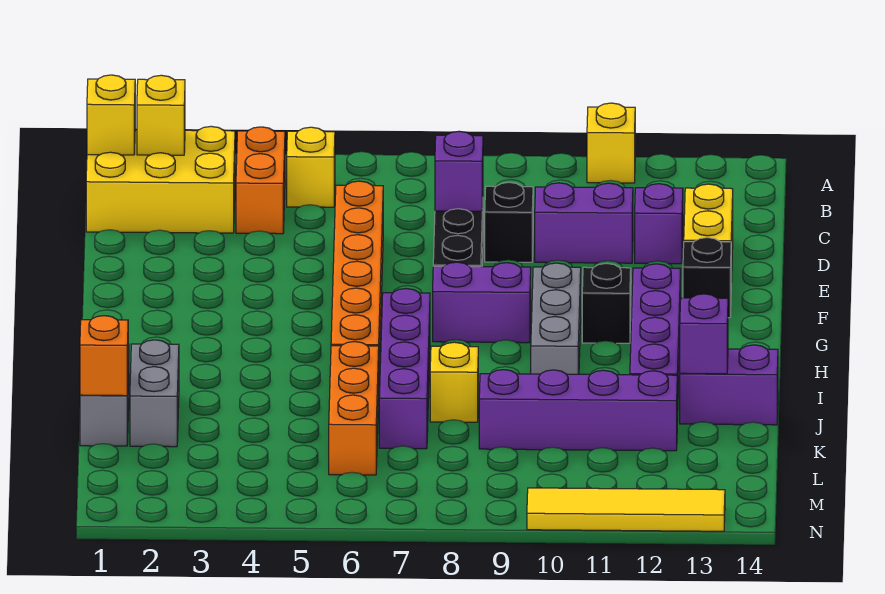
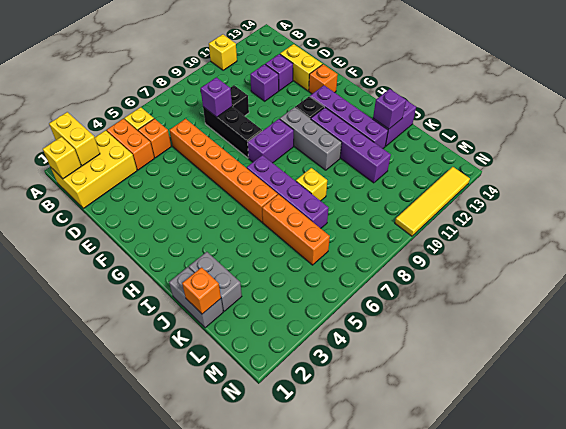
yellow brick B2 level 2 -> yellow brick A2:B2 level 2
none -> orange brick C5 level 1
purple brick D10:D11 level 1 -> purple brick D11 level 1
black brick F13 level 1 -> orange brick F13 level 1
purple brick K9:K12 level 1 -> purple brick H11:K11 level 1

